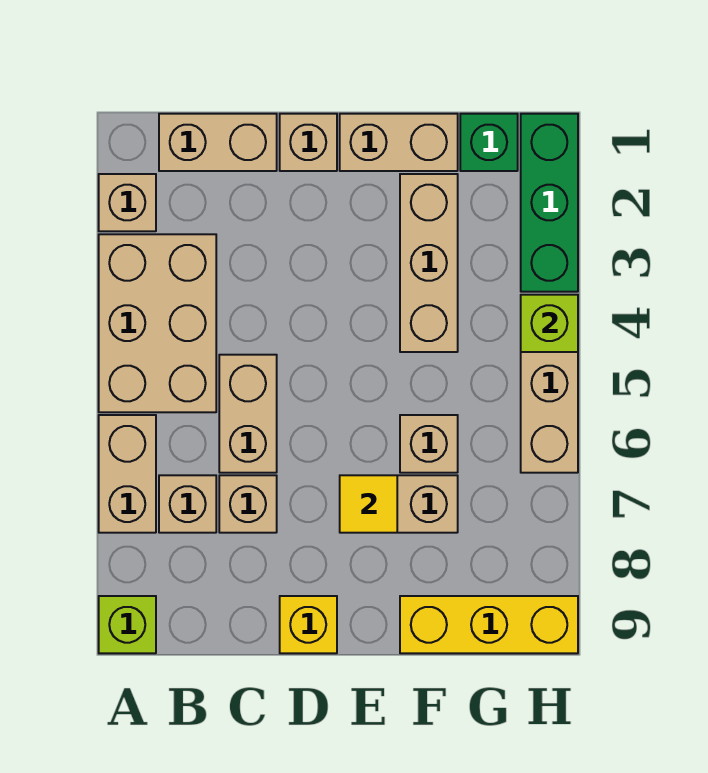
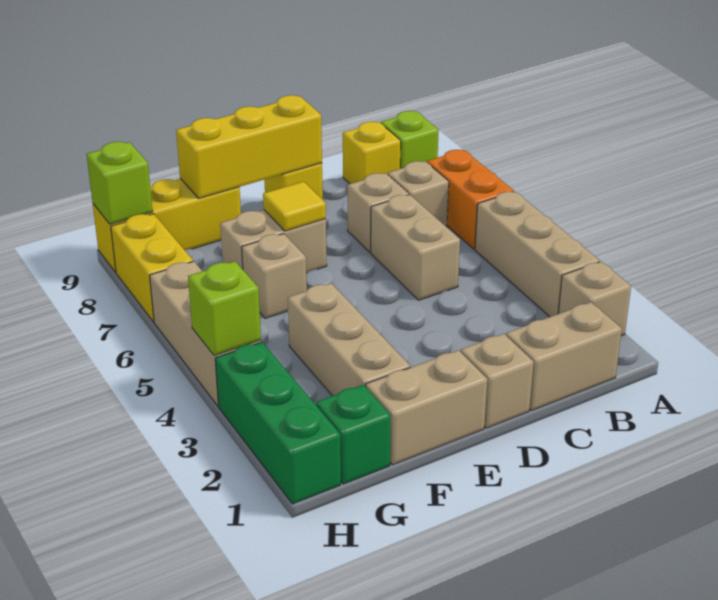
tan brick A3:B5 level 1 -> tan brick A3:A5 level 1
tan brick A6:A7 level 1 -> orange brick A6:A7 level 1
none -> yellow brick B9 level 1
none -> yellow brick D9:F9 level 2
none -> yellow brick H7:H8 level 1
none -> lime brick H9 level 2

